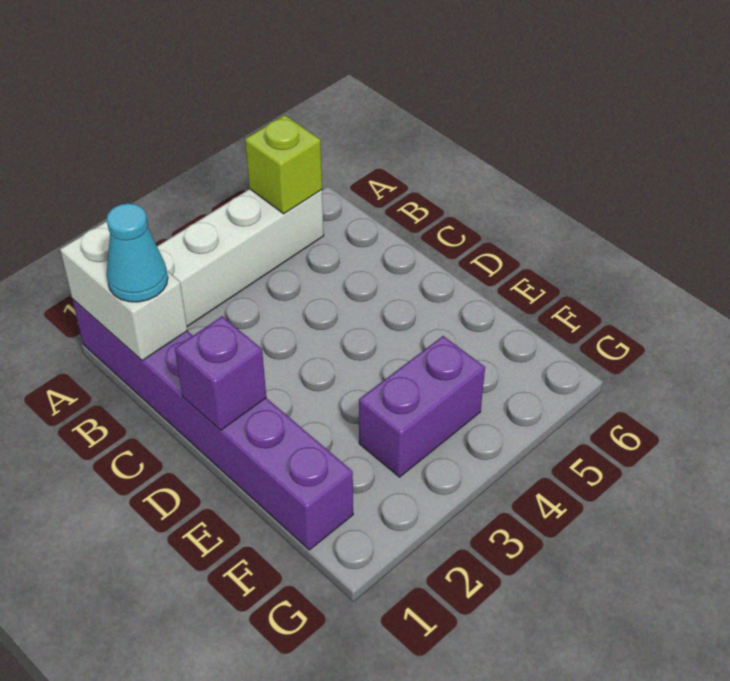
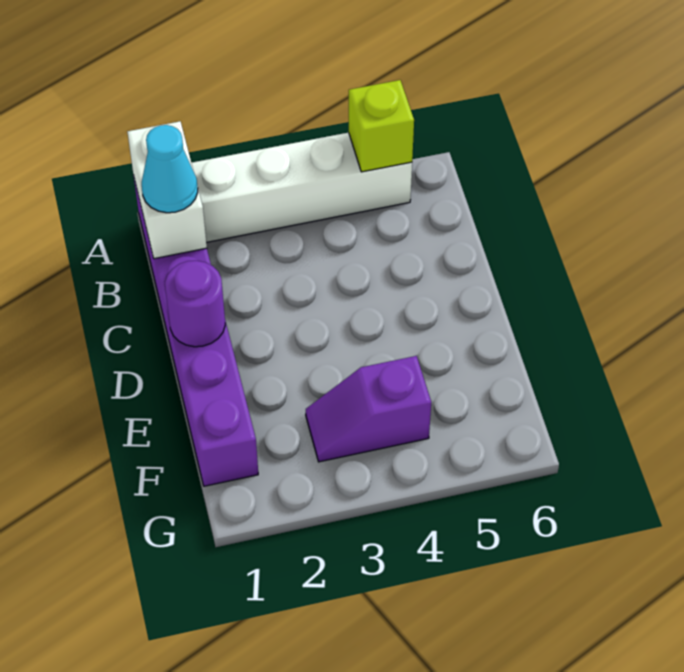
purple brick D1 level 2 -> purple round brick D1 level 2
purple brick F3:F4 level 1 -> purple slope F3:F4 level 1 top 4

